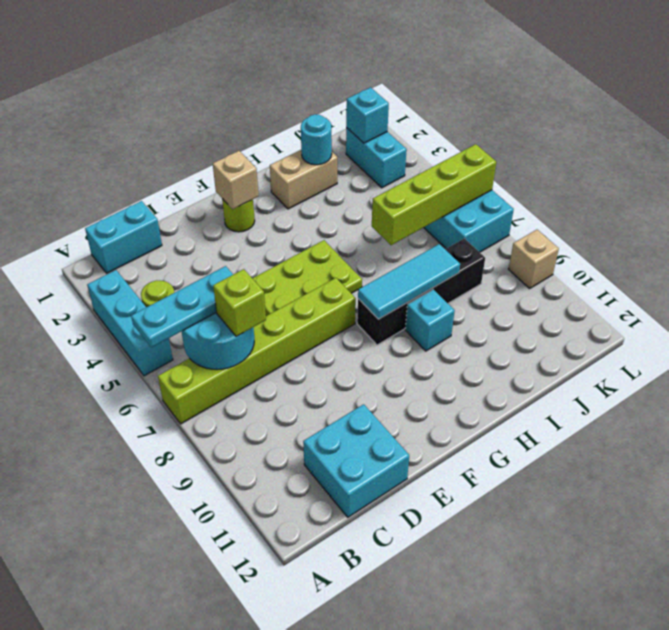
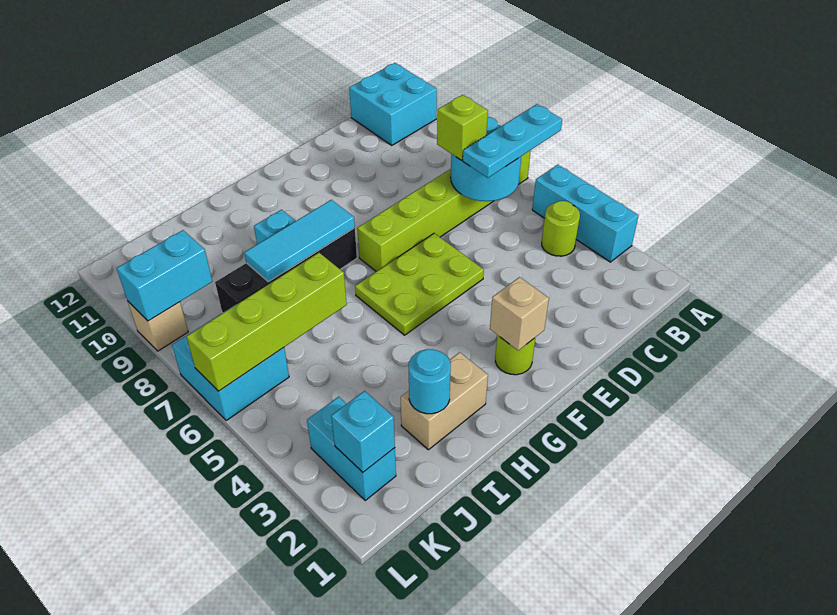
cyan brick B1:C1 level 1 -> cyan brick K9:L9 level 2
cyan brick C11:D12 level 1 -> cyan brick A11:B12 level 1

